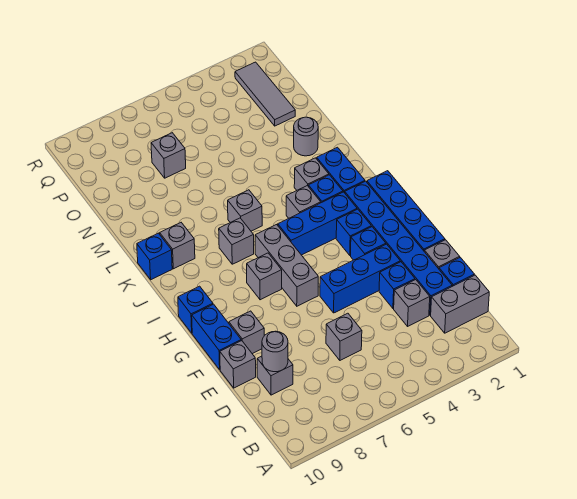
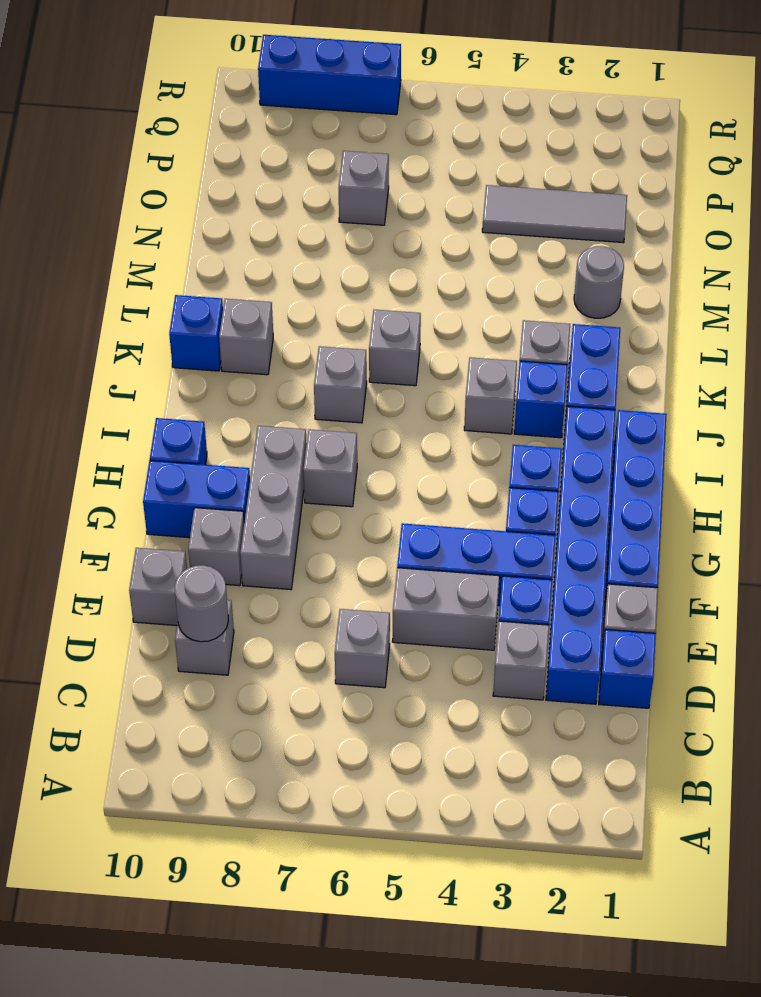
grey brick C1:C2 level 1 -> grey brick E4:E5 level 1
blue brick F10:G10 level 1 -> blue brick G9:G10 level 1
grey brick G6:I6 level 1 -> grey brick F8:H8 level 1
blue brick I3:I5 level 1 -> blue brick R7:R9 level 1
grey tile O2:Q2 level 1 -> grey tile O2:O4 level 1

